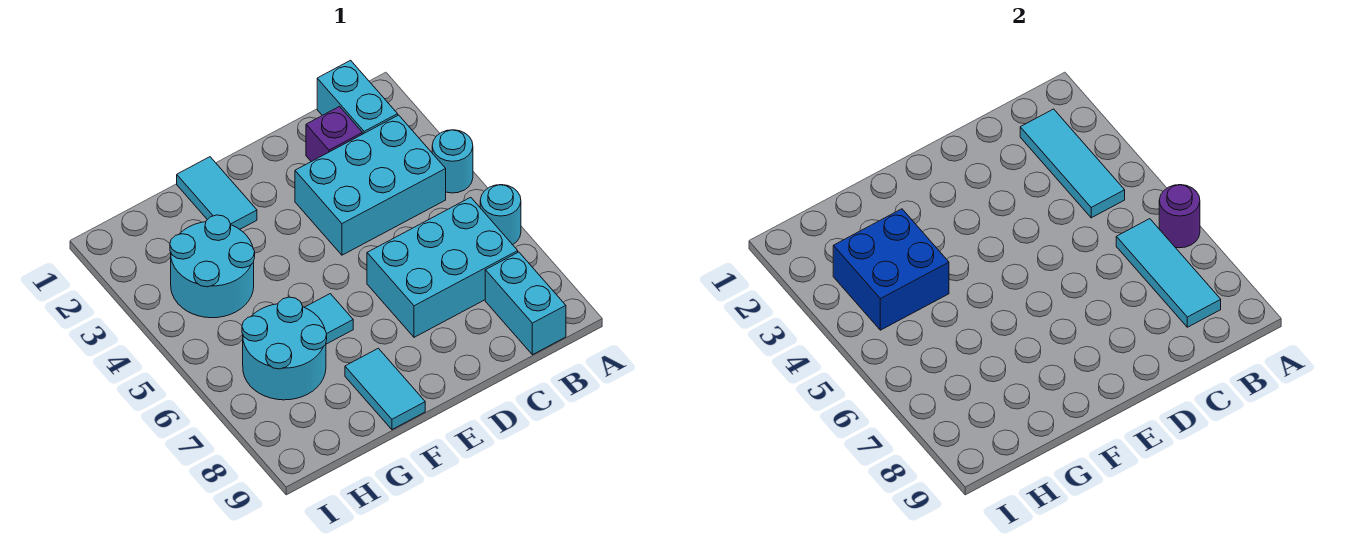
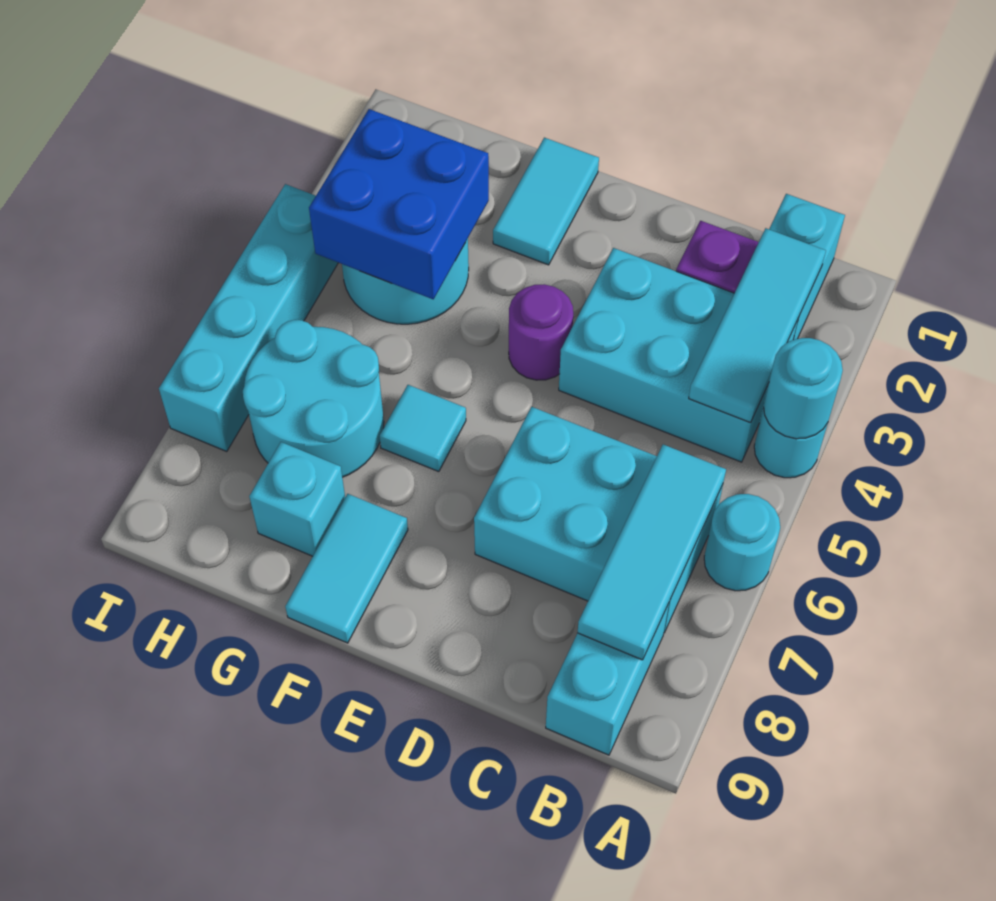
none -> cyan round brick A4 level 2
purple round brick A6 level 2 -> purple round brick E4 level 1
none -> cyan brick G8 level 1
none -> cyan brick I4:I7 level 1

